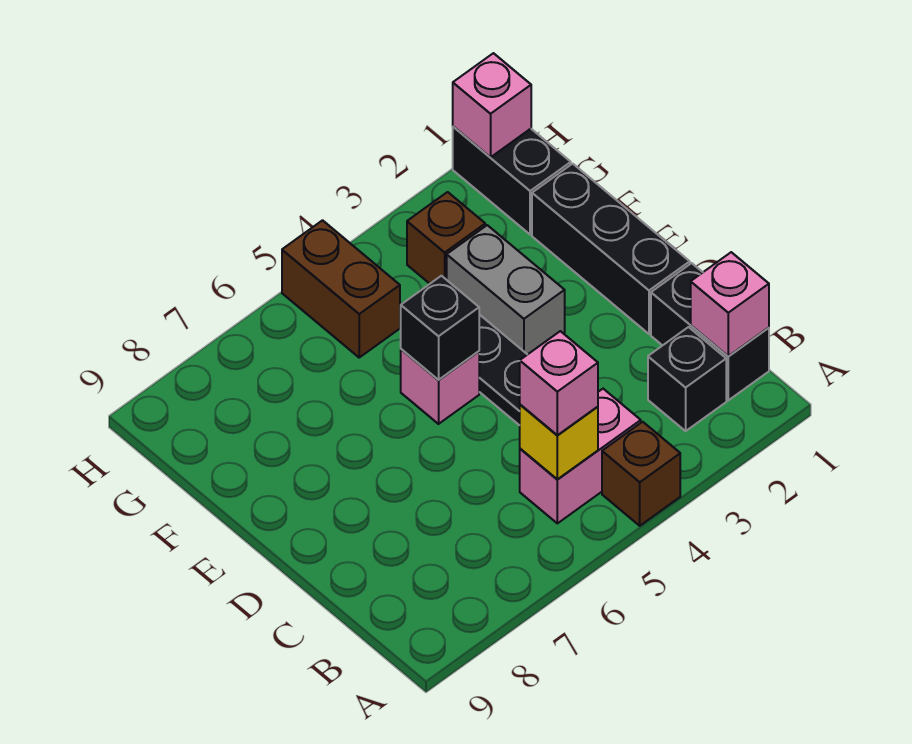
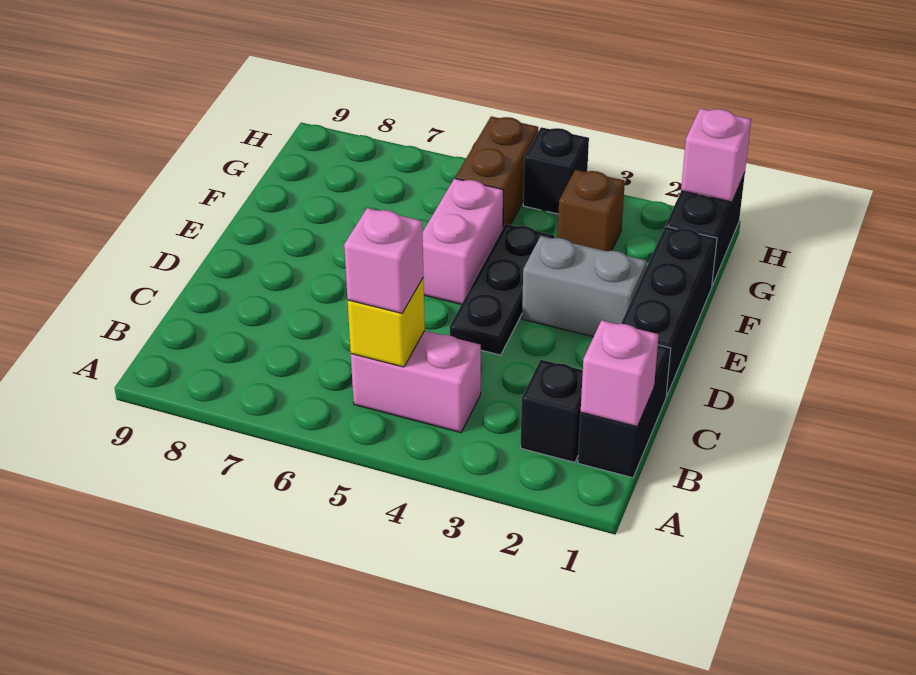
brown brick A4 level 1 -> none
grey brick E3:F3 level 1 -> grey brick E2:E3 level 1
pink brick E5 level 1 -> pink brick E5:F5 level 1
black brick E5 level 2 -> black brick H4 level 1

